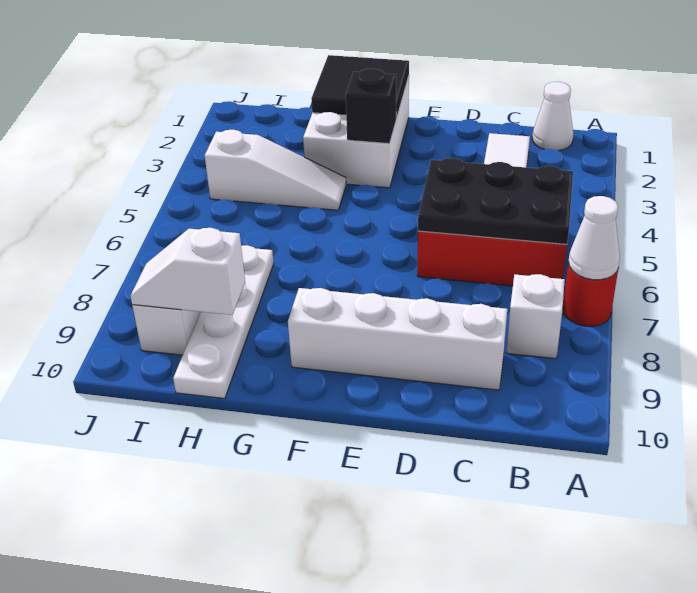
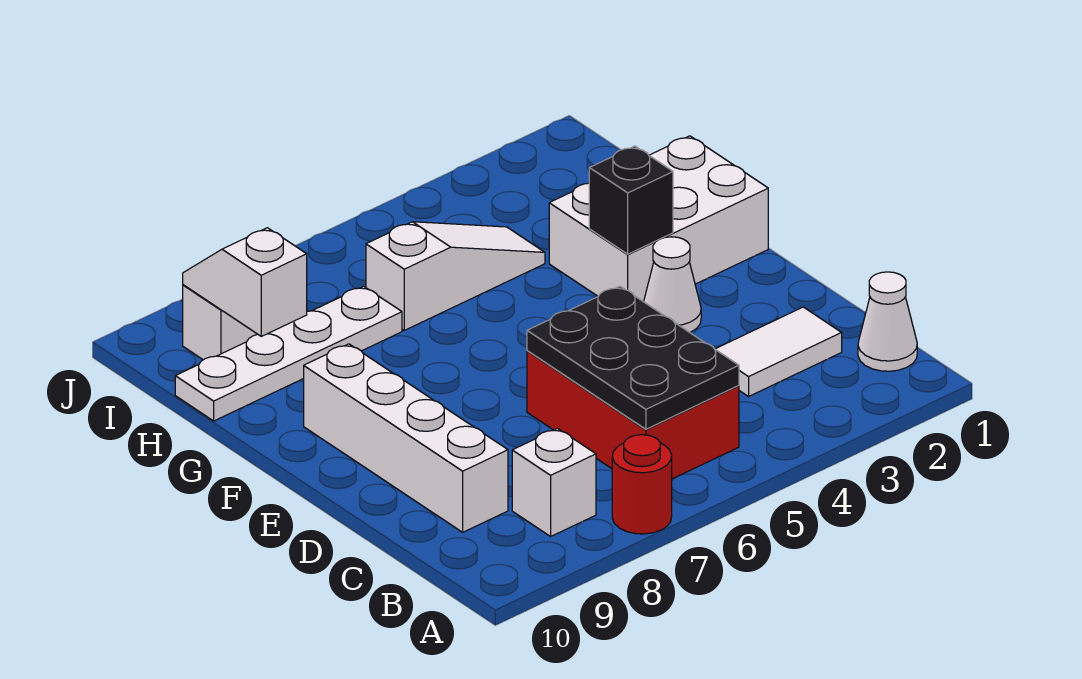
white cone A7 level 2 -> white cone E3 level 1
black tile F1:G2 level 2 -> none
white slope G4:I4 level 1 top I -> white slope H4:H6 level 1 top 6

